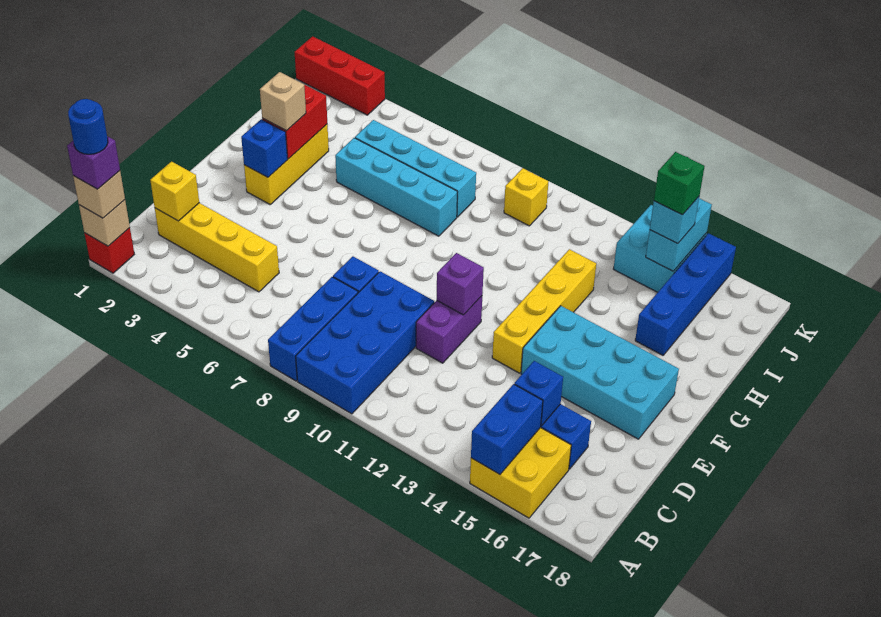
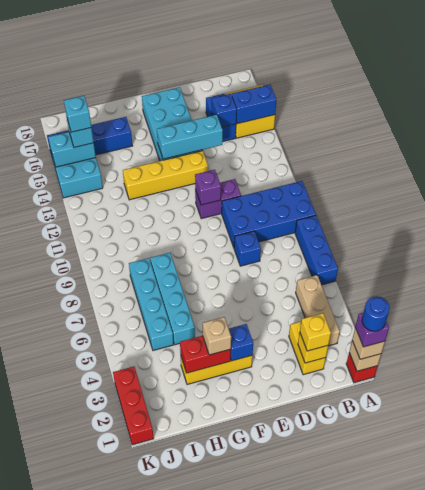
blue brick A8:C8 level 1 -> blue brick A6:A8 level 1
none -> tan brick B3:B5 level 1
yellow brick C2:C5 level 1 -> yellow brick C2:C3 level 1
none -> cyan brick D14:F14 level 2
yellow brick J10 level 1 -> yellow brick C2 level 3
green brick J15 level 4 -> cyan brick J15 level 4

